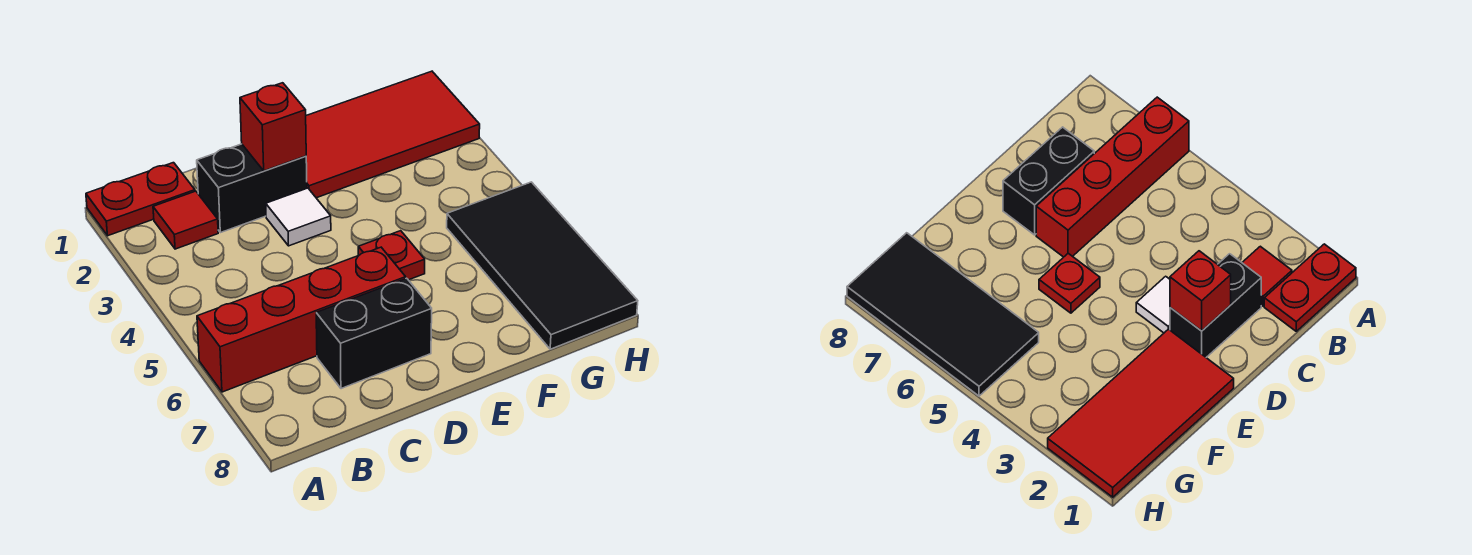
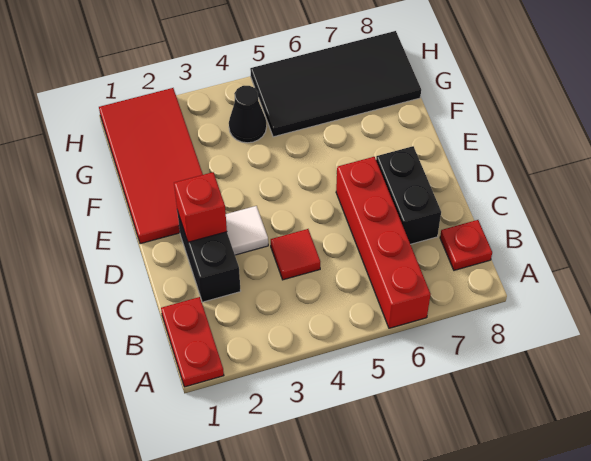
red tile B2 level 1 -> red tile C4 level 1
red plate E5 level 1 -> red plate B8 level 1
none -> black cone G4 level 1

